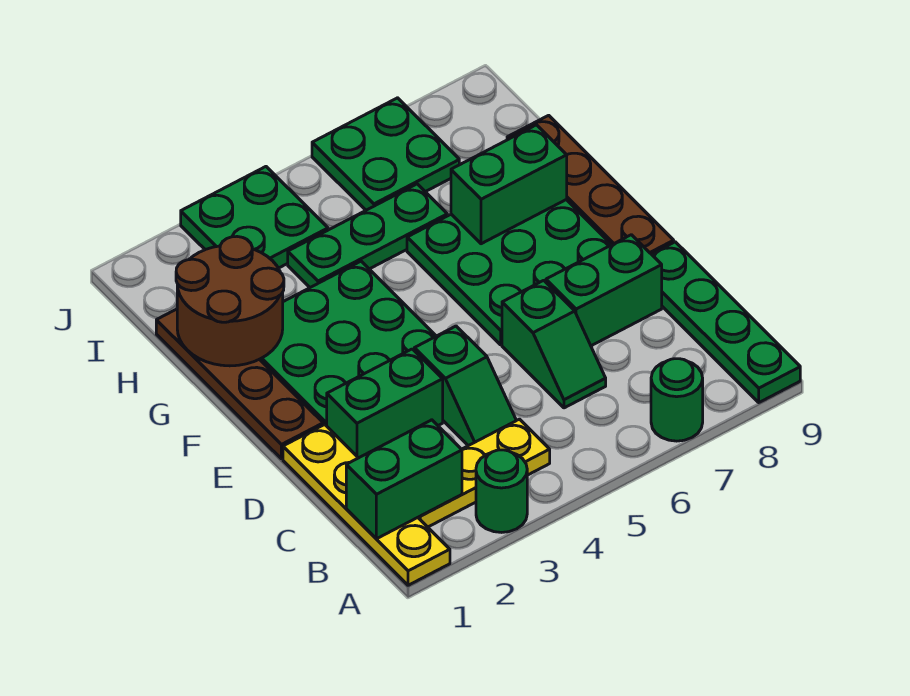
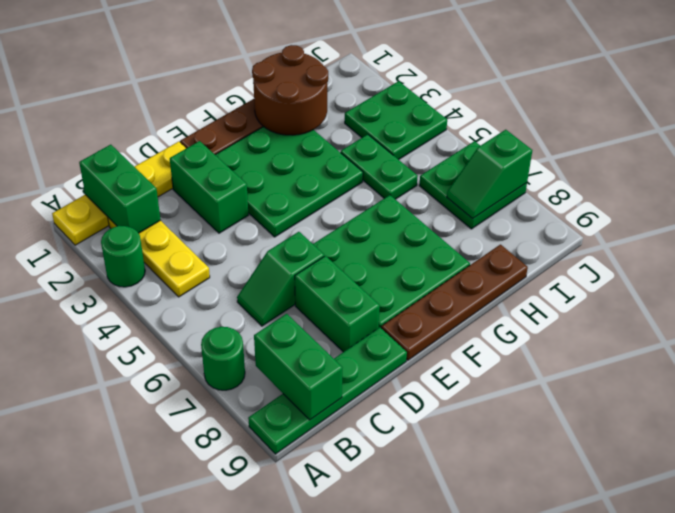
green slope C4:D4 level 1 top D -> green slope I7:J7 level 2 top J
green brick G7:G8 level 2 -> green brick B8:B9 level 2
green plate H4:H6 level 1 -> green plate H4:H5 level 1

